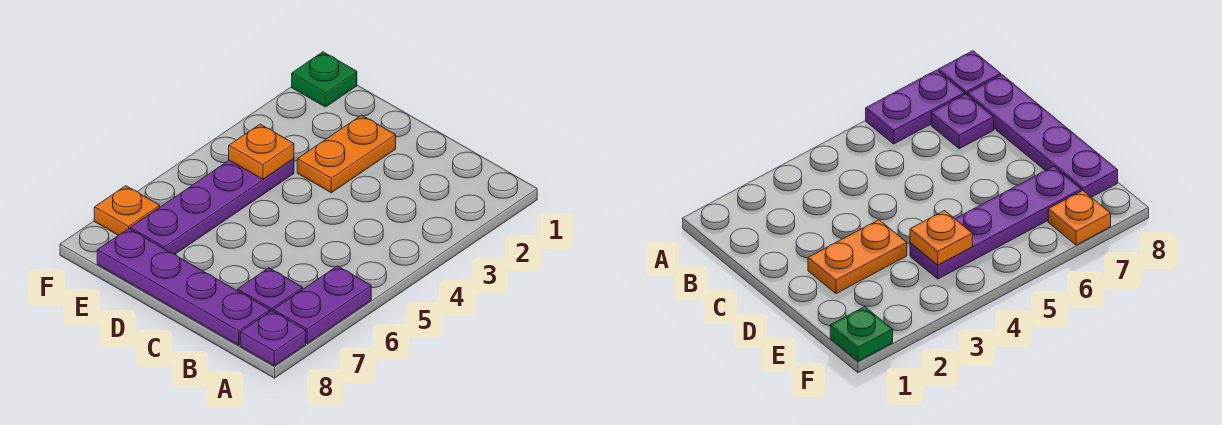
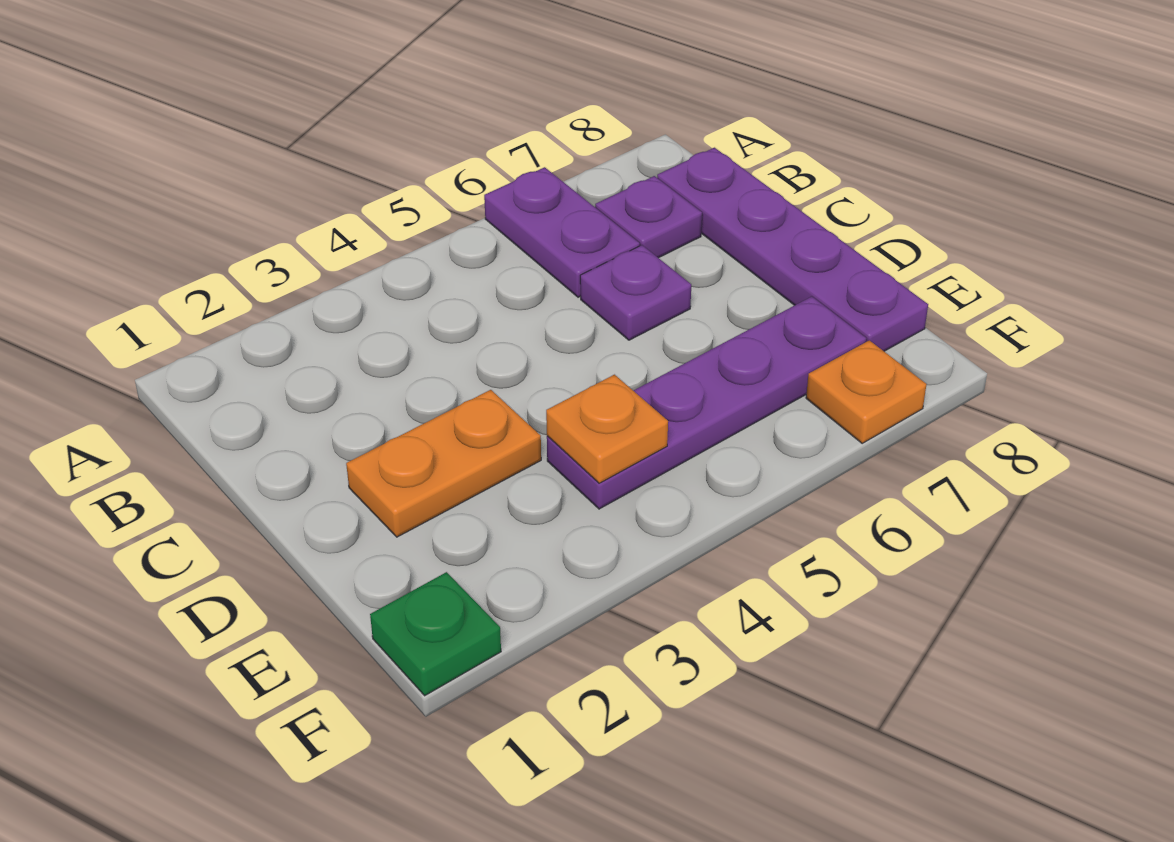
purple plate A6:A7 level 1 -> purple plate A6:B6 level 1
purple plate A8 level 1 -> purple plate C6 level 1

